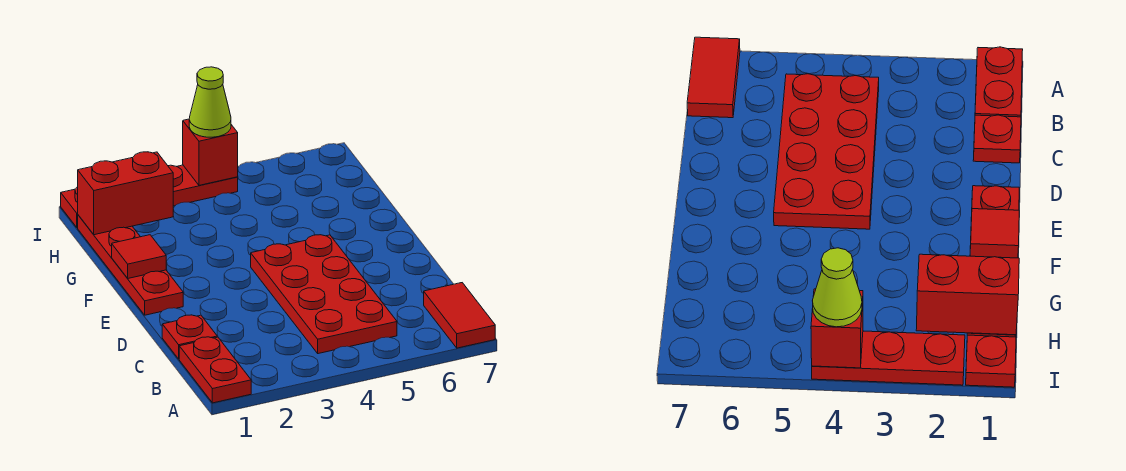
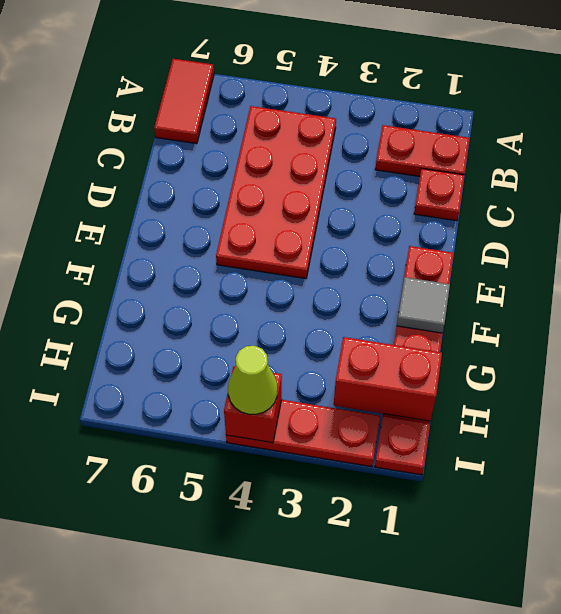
red plate A1:B1 level 1 -> red plate B1:B2 level 1
red tile F1 level 2 -> grey tile F1 level 2

